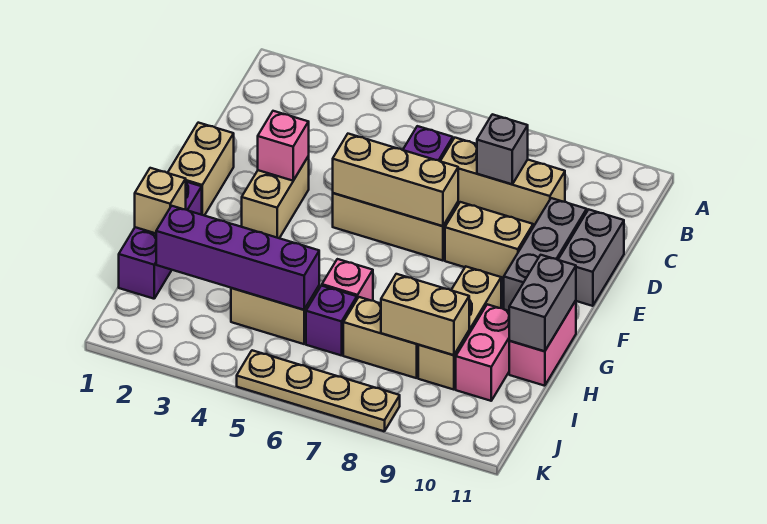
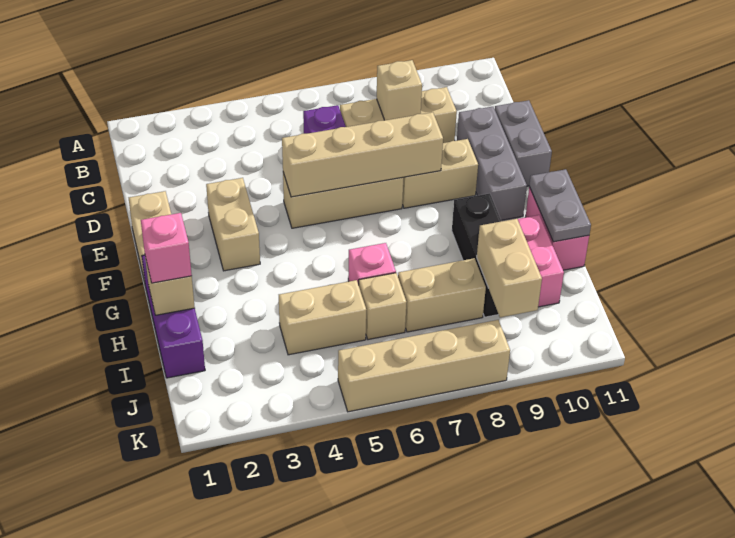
grey brick C8 level 2 -> tan brick C8 level 2
pink brick E3 level 2 -> pink brick H1 level 3
tan brick E5:E7 level 2 -> tan brick E5:E8 level 2
tan brick G9:I9 level 1 -> black brick G9:I9 level 1
grey brick G11:H11 level 2 -> grey plate G11:H11 level 2
purple brick I2:I5 level 2 -> none
purple brick I6 level 1 -> tan brick I6 level 1
tan brick I8:I9 level 2 -> tan brick I9:J9 level 2
tan plate K5:K8 level 1 -> tan brick K5:K8 level 1

